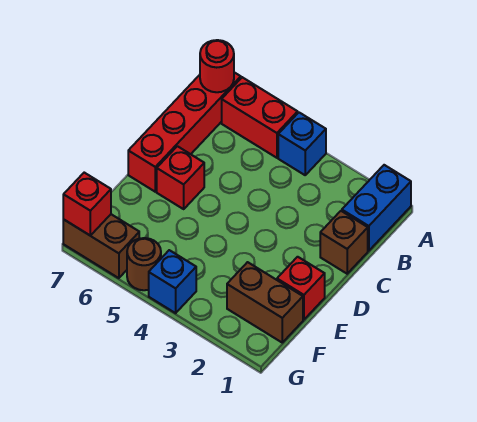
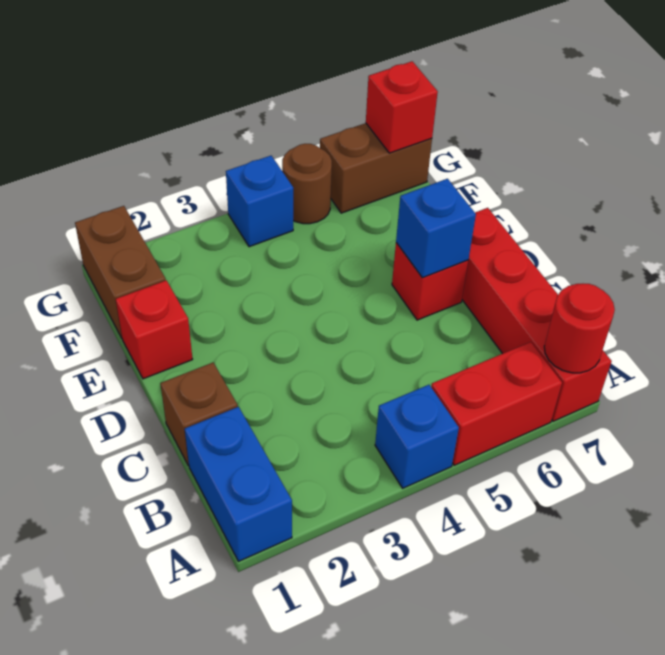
none -> blue brick D6 level 2
brown brick F1:F2 level 1 -> brown brick F1:G1 level 1

